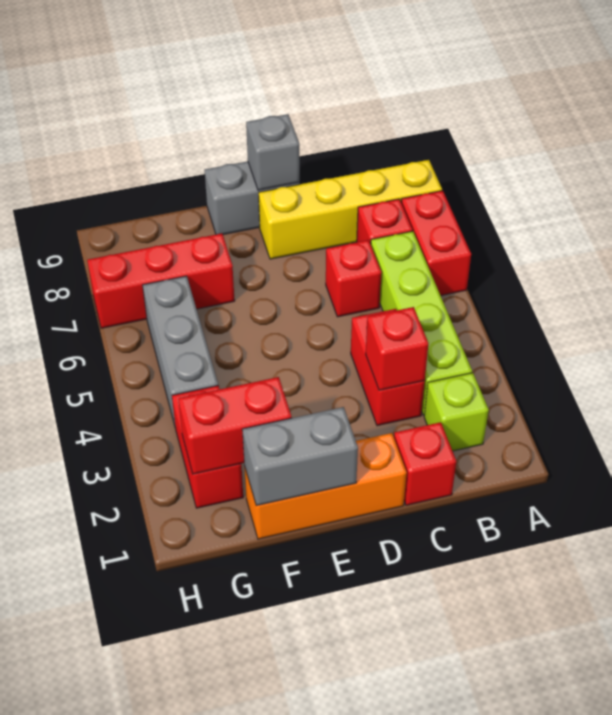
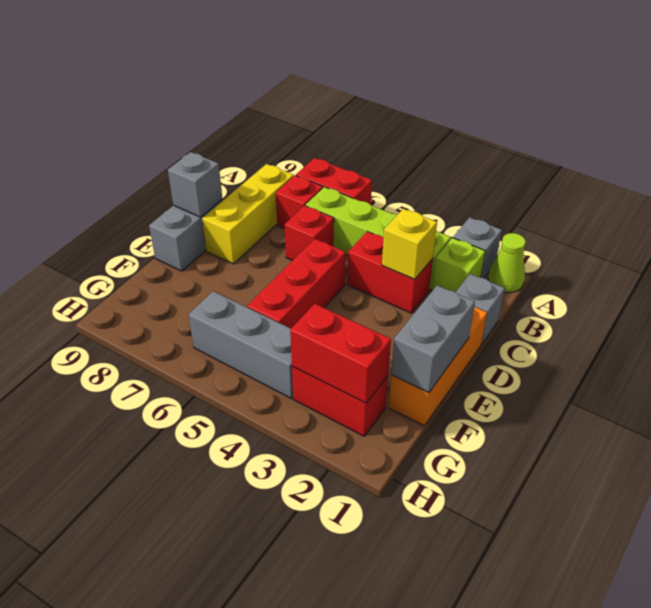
none -> lime cone A1 level 1
none -> grey brick A2 level 1
yellow brick A8:D8 level 1 -> yellow brick B8:D8 level 1
red brick C1 level 1 -> grey brick C1 level 1
red brick C3 level 2 -> yellow brick C3 level 2
red brick F2:G2 level 2 -> red brick G2:G3 level 2
red brick F7:H7 level 1 -> red brick D5:F5 level 1

